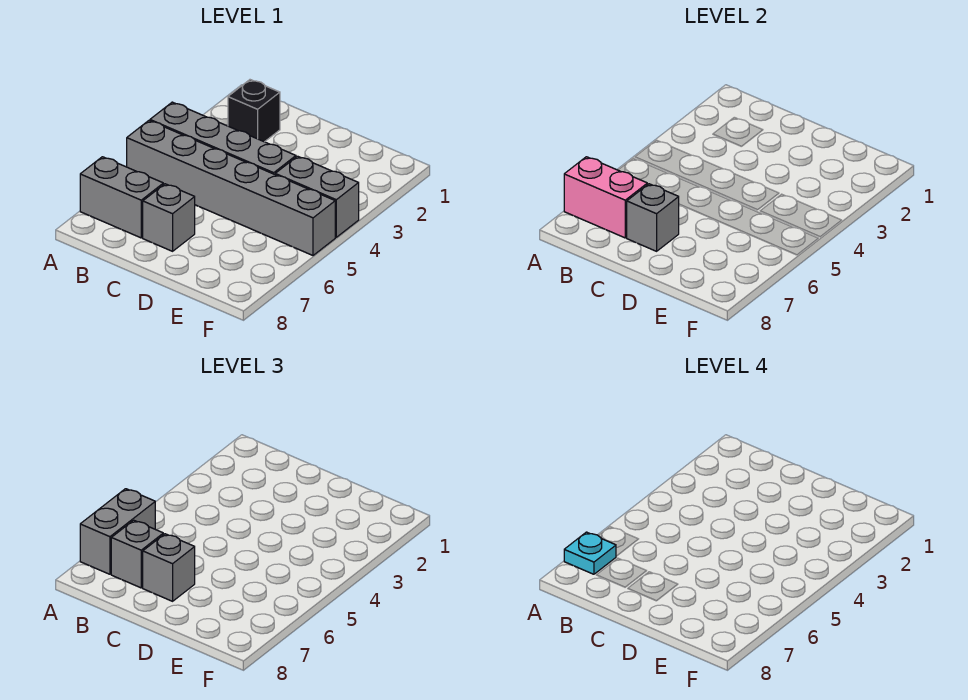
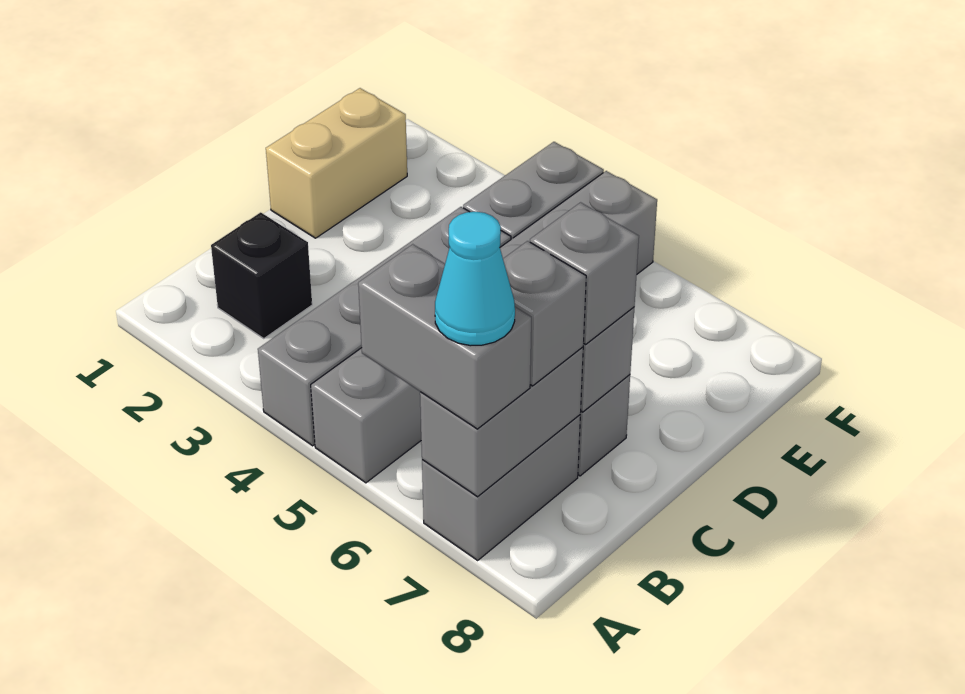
pink brick A7:B7 level 2 -> grey brick A7:B7 level 2
cyan plate A7 level 4 -> cyan cone A7 level 4
none -> tan brick D1:E1 level 1

